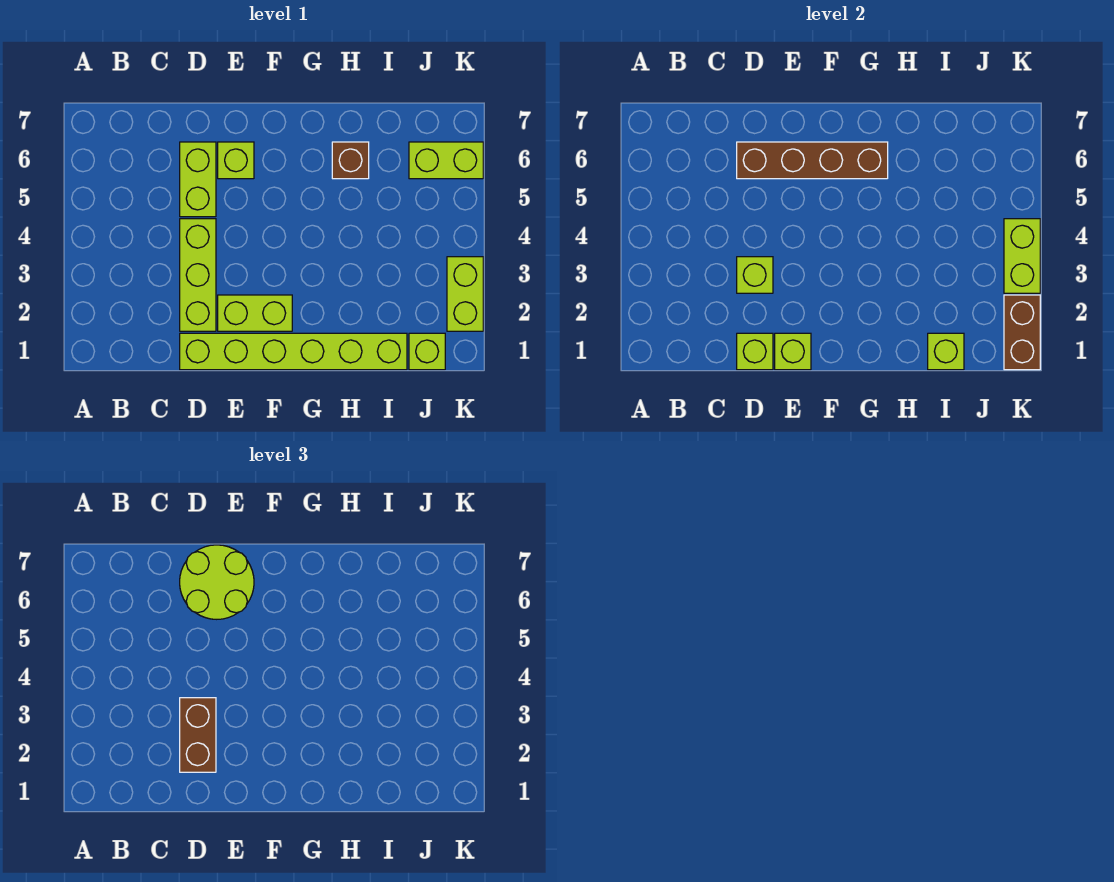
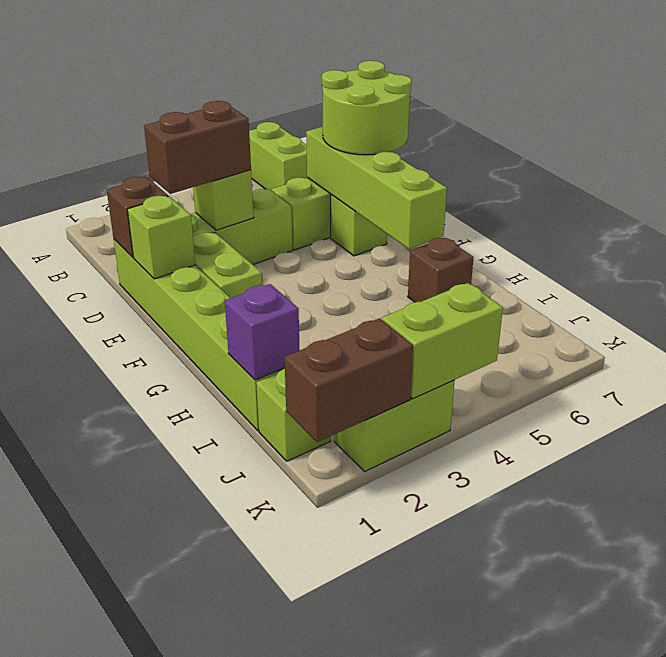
lime brick D1 level 2 -> brown brick D1 level 2
brown brick D6:G6 level 2 -> lime brick D6:G6 level 2
lime brick I1 level 2 -> purple brick I1 level 2
lime brick J6:K6 level 1 -> lime brick A6:B6 level 1

